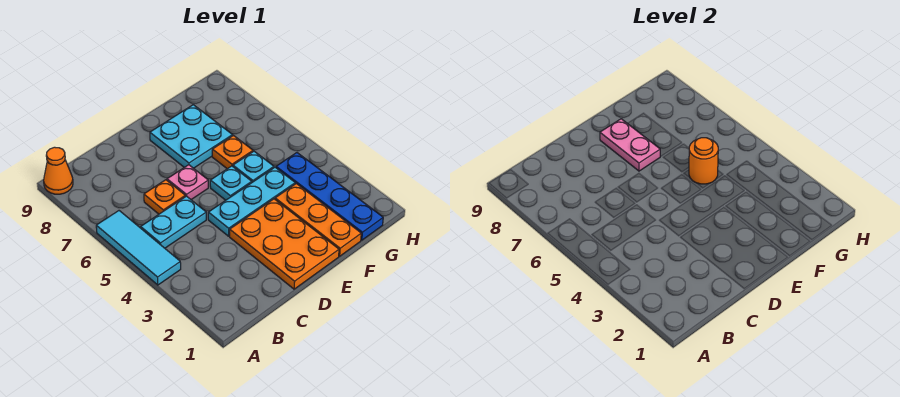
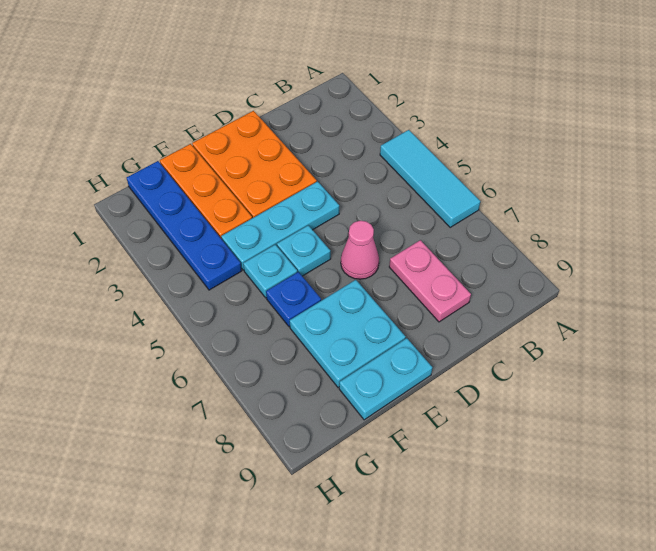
orange cone A9 level 1 -> none
cyan plate B5:C5 level 1 -> cyan plate E9:F9 level 1
orange plate C6 level 1 -> none
pink plate D6 level 1 -> pink cone D6 level 1
pink plate E7:E8 level 2 -> pink plate C7:C8 level 1
orange round brick F5 level 2 -> none
orange plate F6 level 1 -> blue plate F6 level 1

